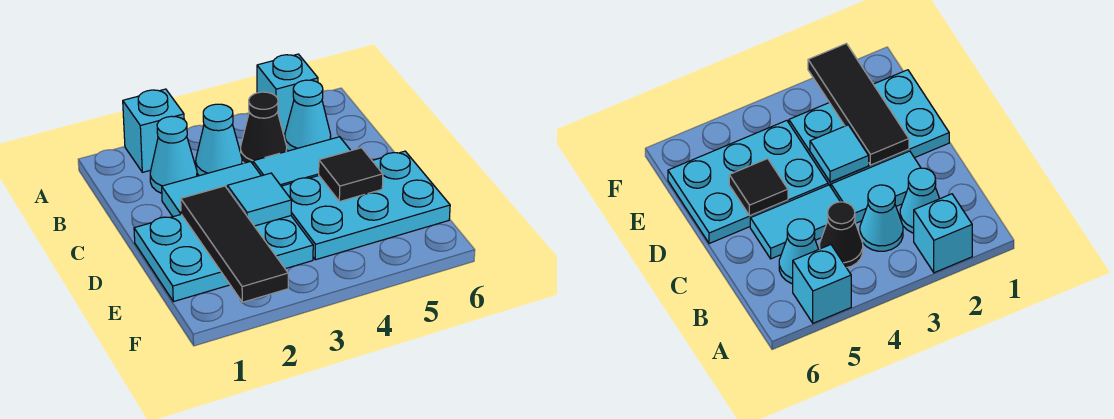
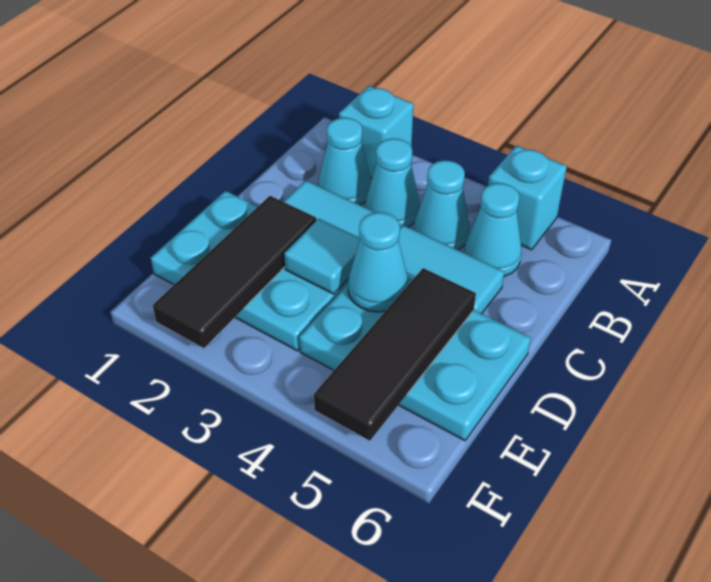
black cone B4 level 1 -> cyan cone B4 level 1
none -> cyan cone D4 level 2
black tile D5 level 2 -> black tile D5:F5 level 2

